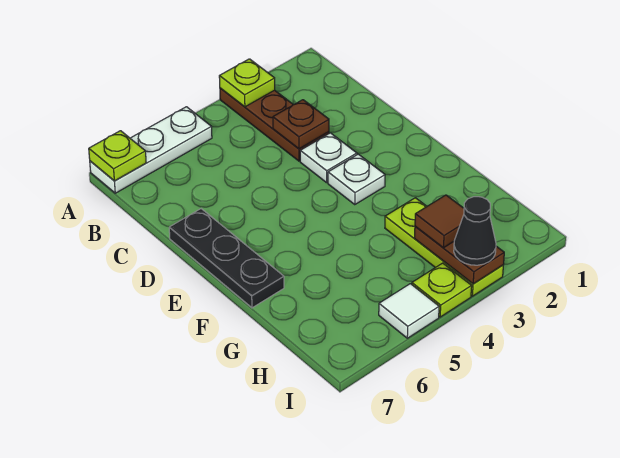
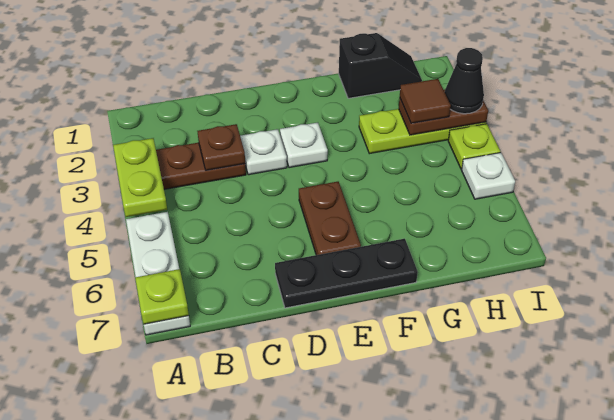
lime plate A3 level 2 -> lime plate A3:A4 level 2
none -> brown plate E5:E6 level 1
none -> black slope G1:H1 level 1 top G
white tile I5 level 1 -> white plate I5 level 1

